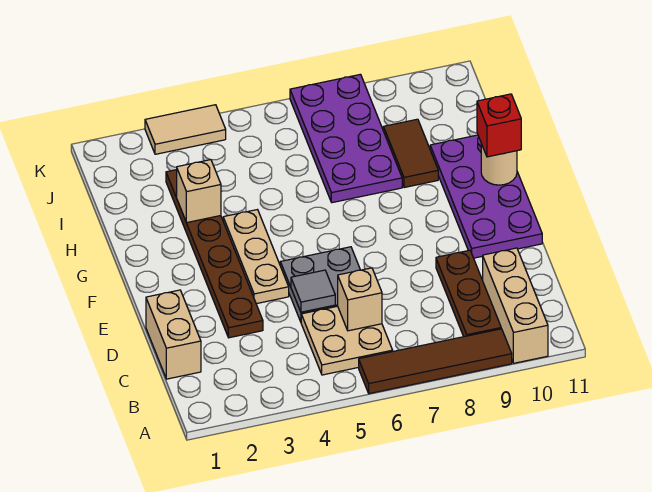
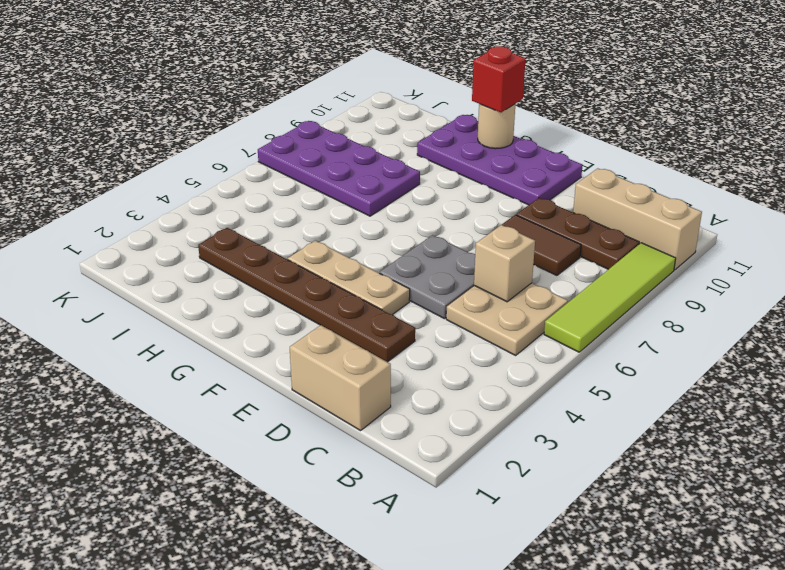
brown tile A6:A9 level 1 -> lime tile A6:A9 level 1
grey tile D5 level 2 -> none
tan brick H3 level 2 -> none
brown tile H9:I9 level 1 -> brown tile C8:D8 level 1
tan tile K3:K4 level 1 -> none

